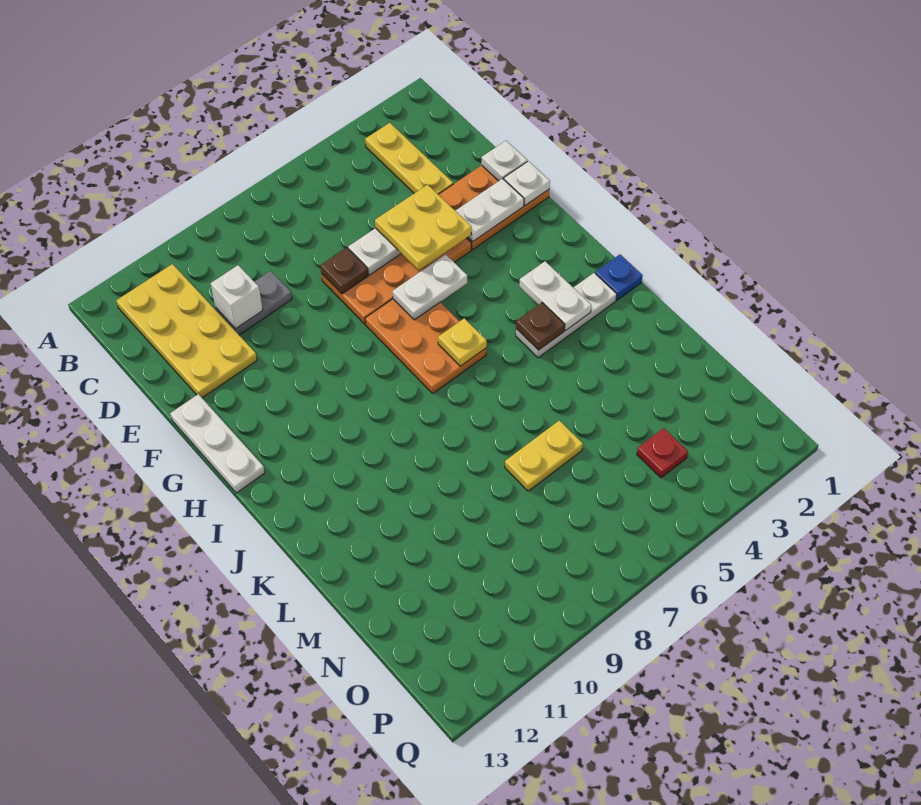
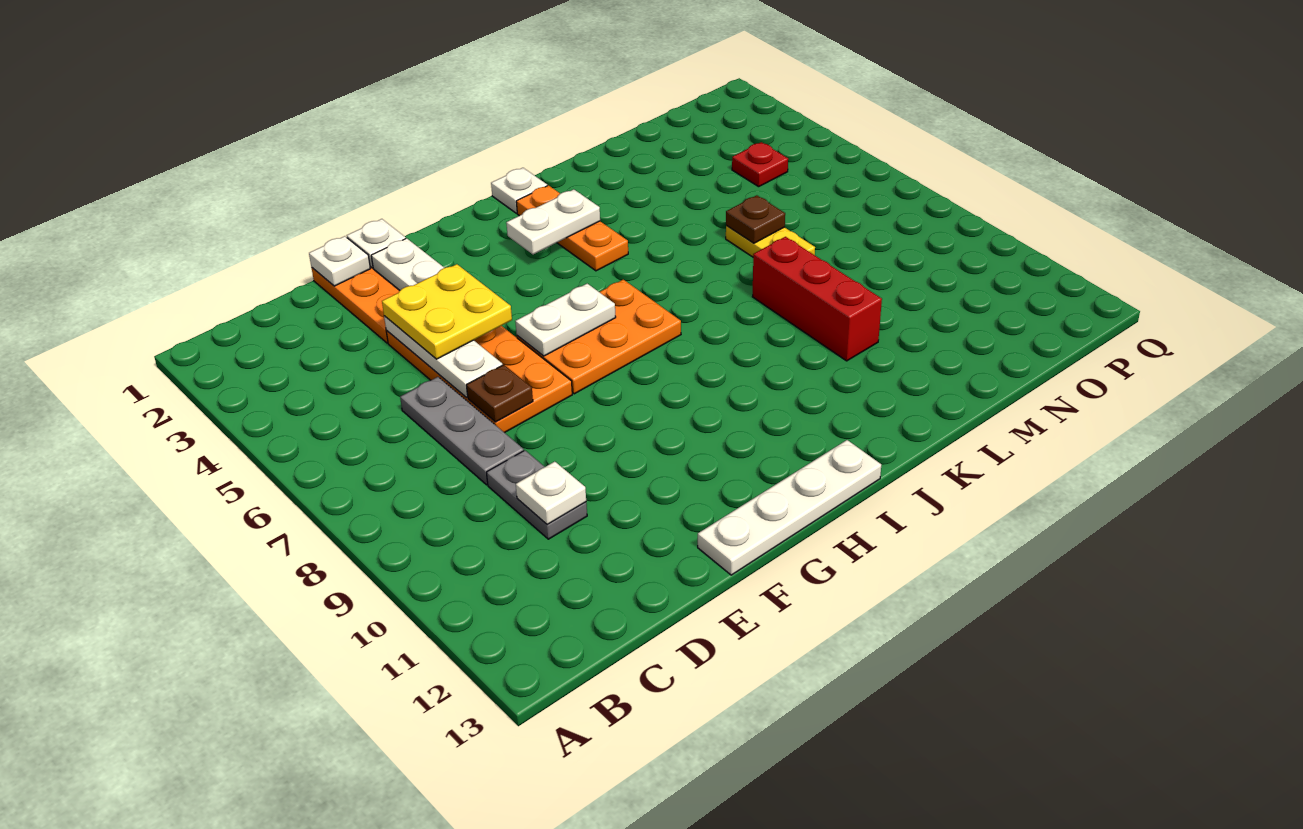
yellow plate B3:D3 level 1 -> none
yellow plate B11:E12 level 1 -> none
none -> grey plate D6:D8 level 1
white brick D10 level 2 -> white plate D10 level 2
white plate F13:H13 level 1 -> white plate F13:I13 level 1
white plate G5:G6 level 2 -> white plate G6:H6 level 2
yellow plate I6 level 2 -> none
blue plate J1 level 1 -> white plate J1 level 1
white plate J2:J4 level 1 -> orange plate J2:J4 level 1
brown plate J4 level 2 -> brown plate M6 level 2
none -> red brick L8:L10 level 1

